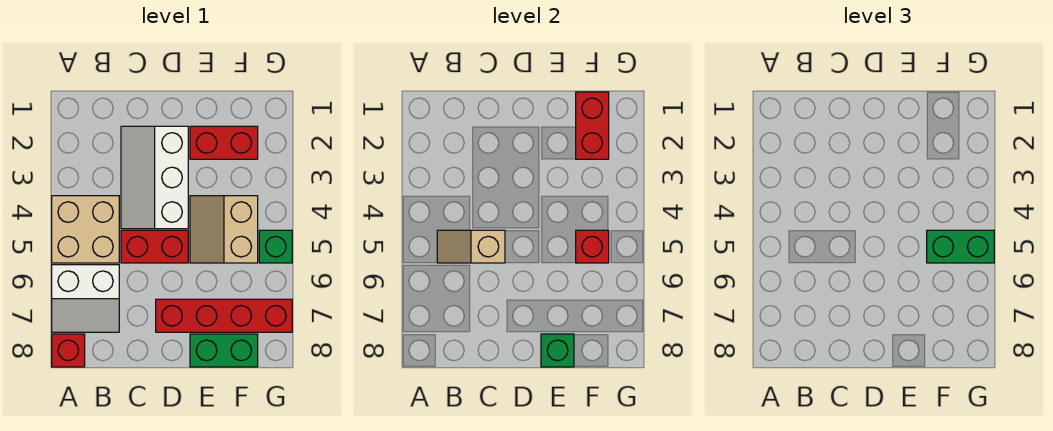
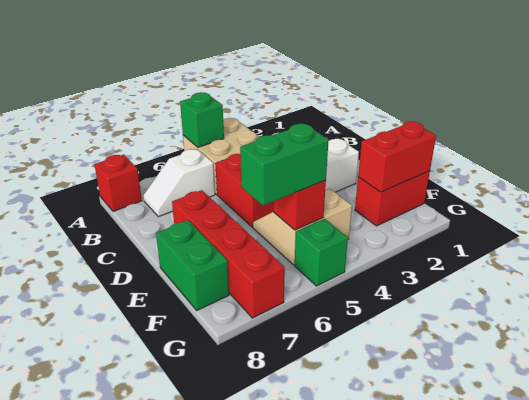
white slope A6:B7 level 1 top 6 -> white slope B6:B7 level 1 top 6
tan slope B5:C5 level 2 top C -> none
red brick E2:F2 level 1 -> red brick F1:F2 level 1
green brick E8 level 2 -> green brick A5 level 2
green brick F5:G5 level 3 -> green brick F5:F6 level 3

